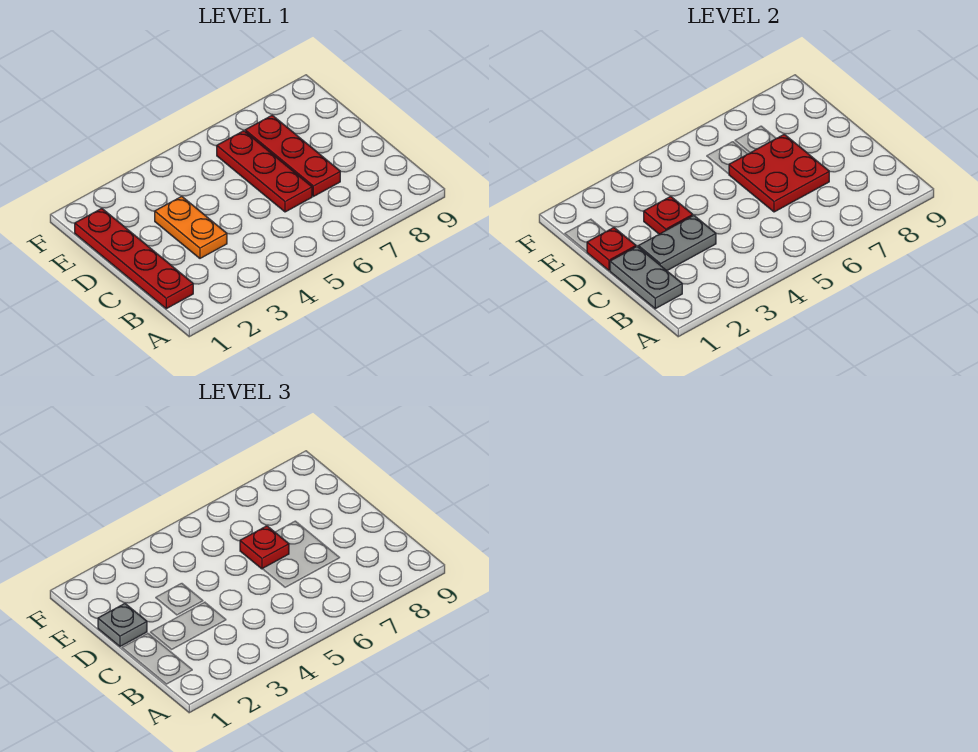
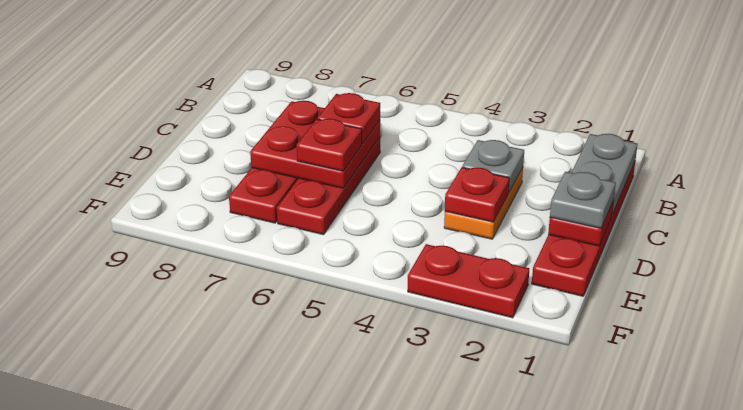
grey plate C2:C3 level 2 -> grey plate C3 level 2
none -> red plate C6 level 3
none -> red plate F2:F3 level 1

